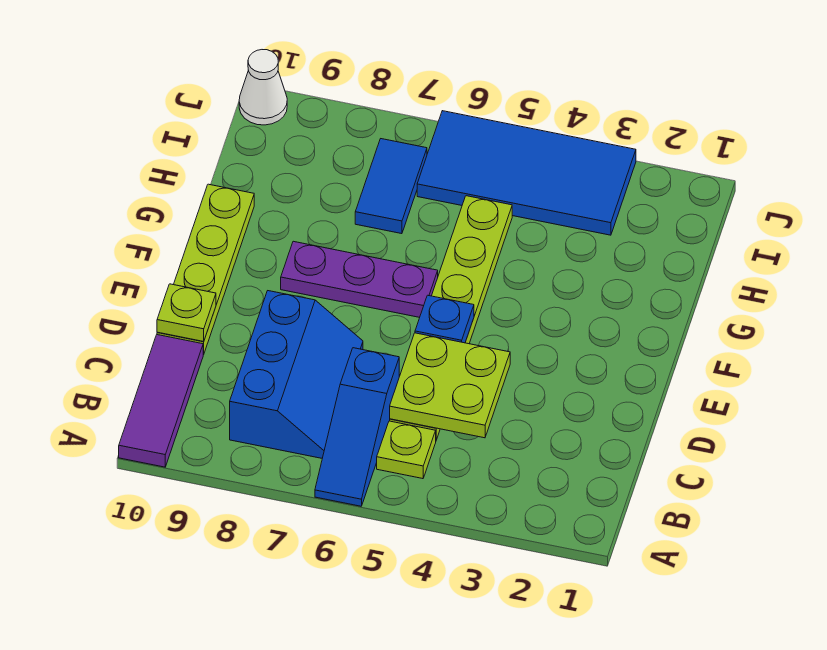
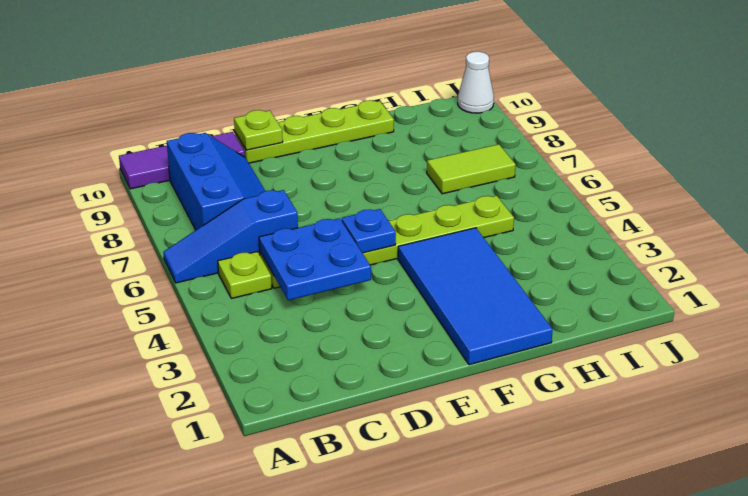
blue slope B7:D8 level 1 top 8 -> blue slope B7:C9 level 1 top B
lime plate C4:D5 level 2 -> blue plate C4:D5 level 2
purple plate F6:F8 level 1 -> none
blue tile H7:I7 level 1 -> lime tile H7:I7 level 1
blue tile I3:J6 level 1 -> blue tile F1:G4 level 1

